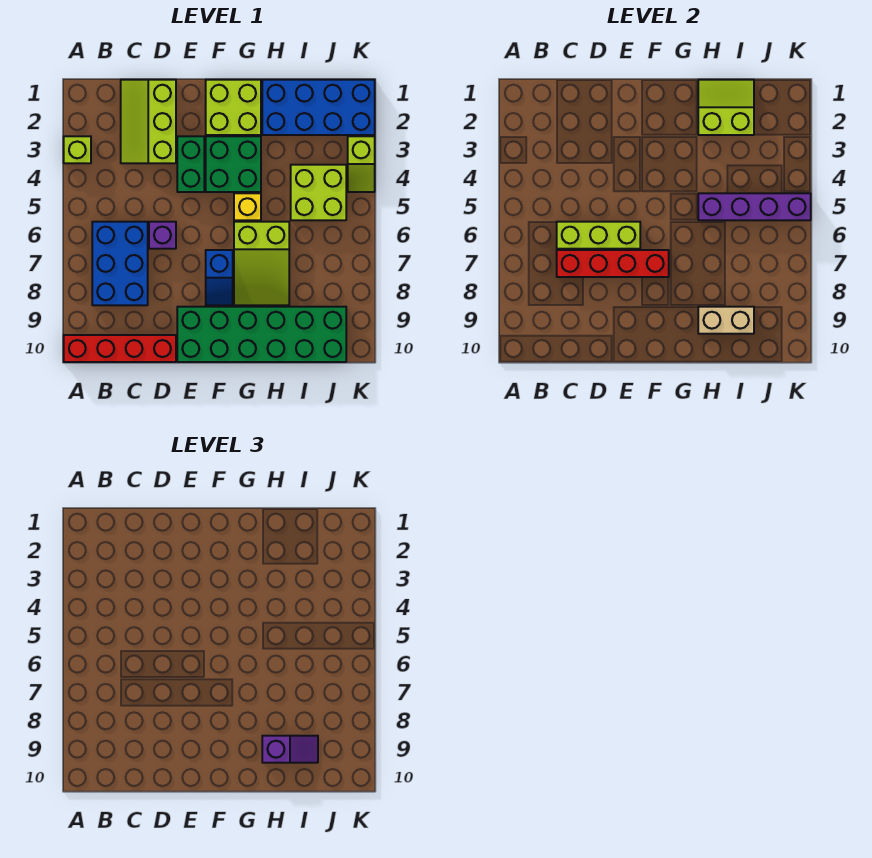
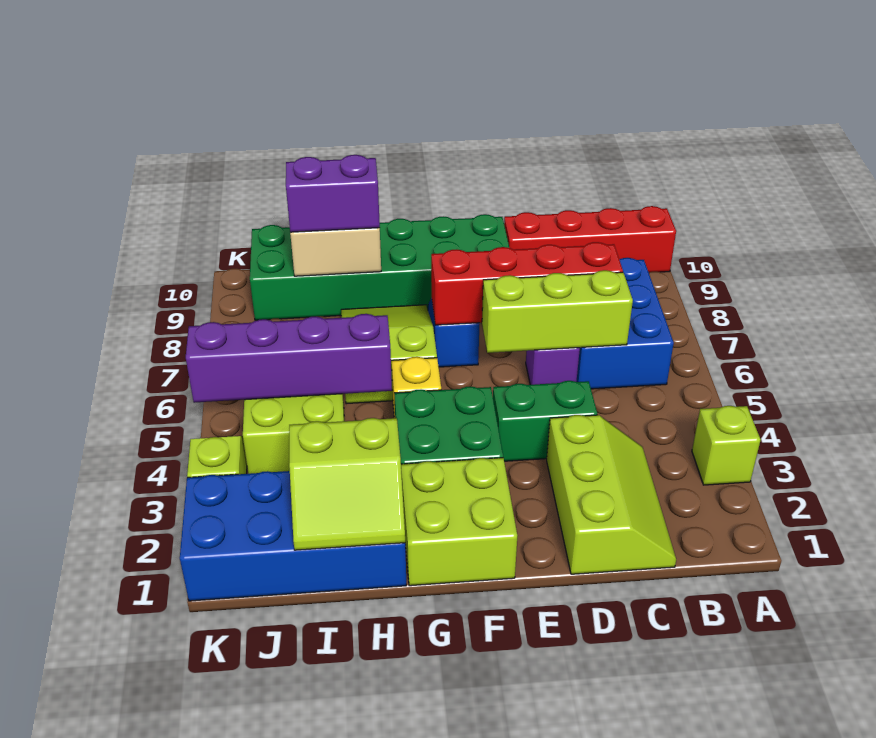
green brick E3:E4 level 1 -> green brick D4:E4 level 1
purple slope H9:I9 level 3 top H -> purple brick H9:I9 level 3

